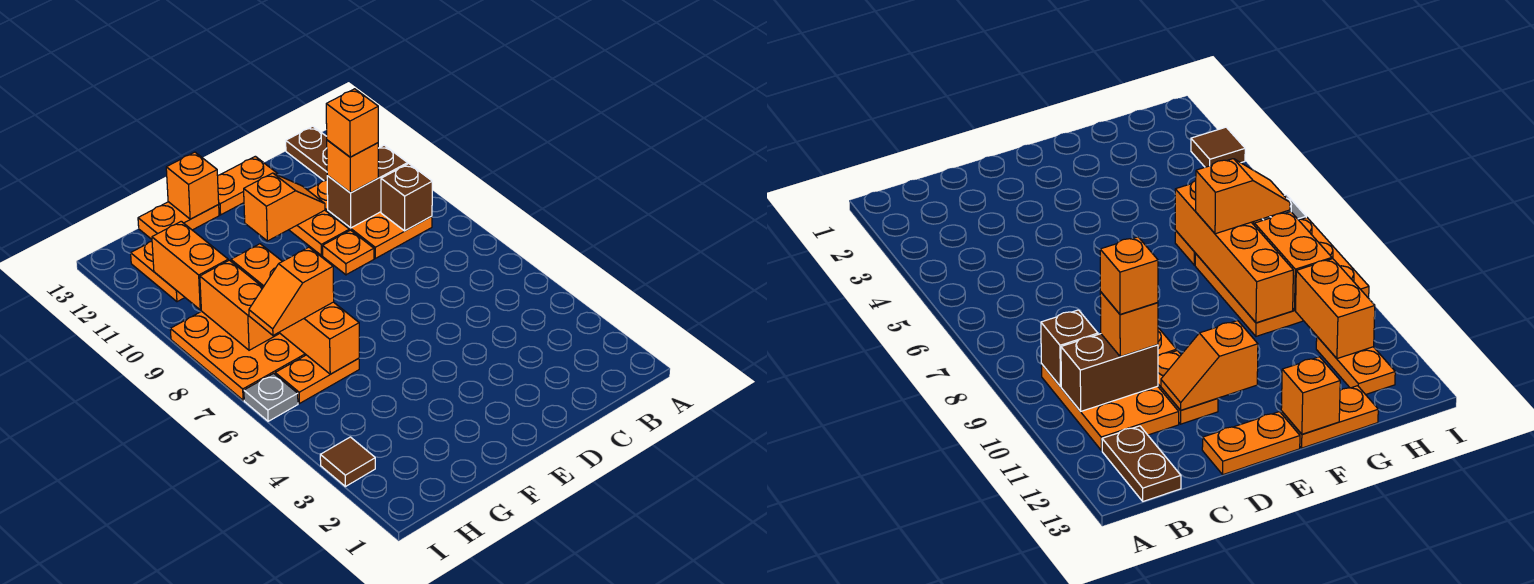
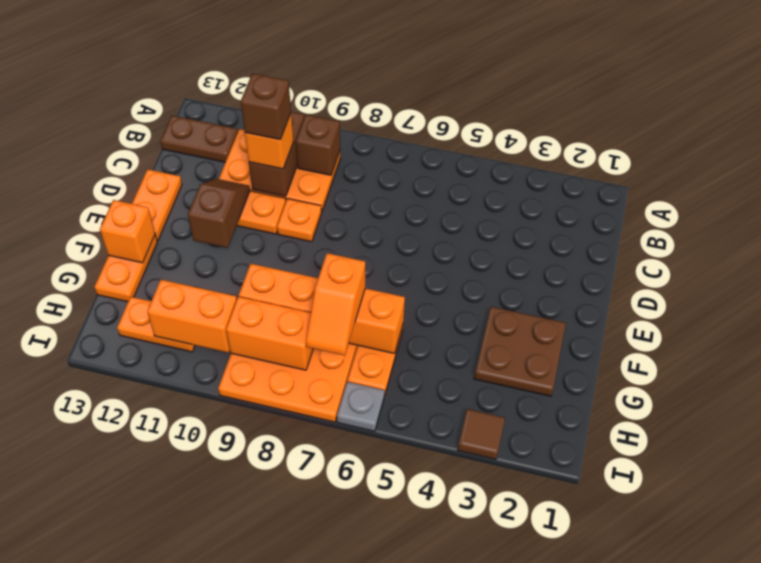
orange brick C10 level 4 -> brown brick C10 level 4
orange slope D11:E11 level 2 top E -> brown slope D11:E11 level 2 top E
none -> brown plate F2:G3 level 1

